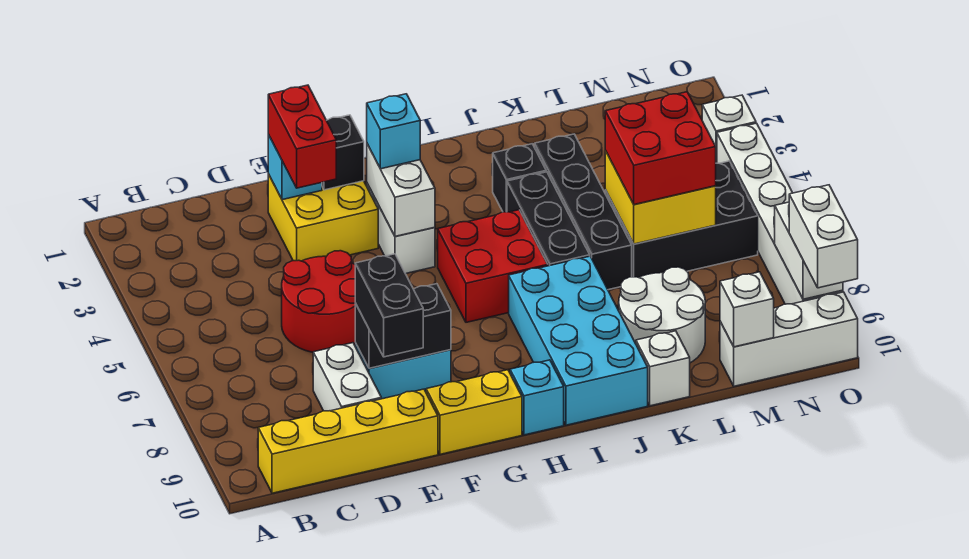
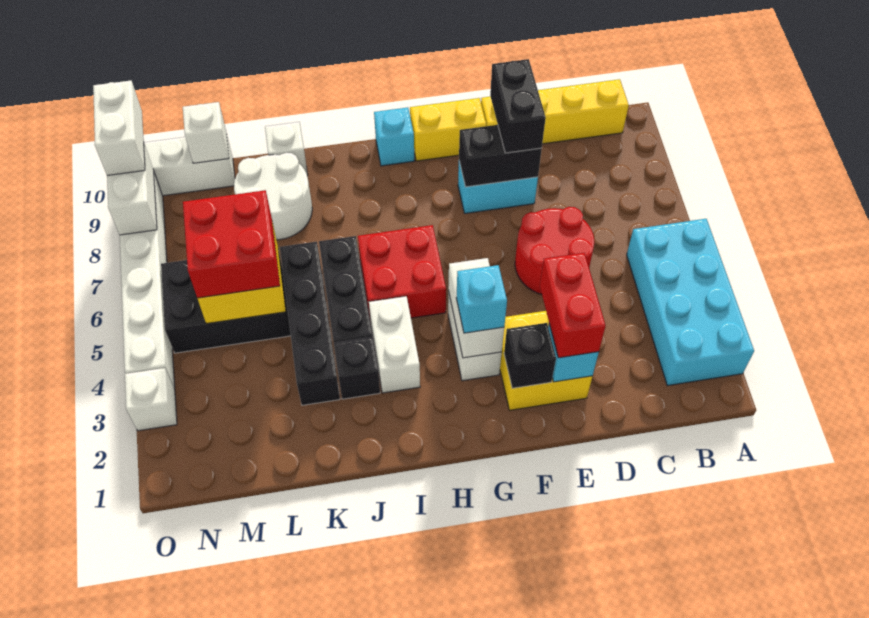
white brick D8:D9 level 1 -> white brick I3:I4 level 1
cyan brick I7:J10 level 1 -> cyan brick A2:B5 level 1

